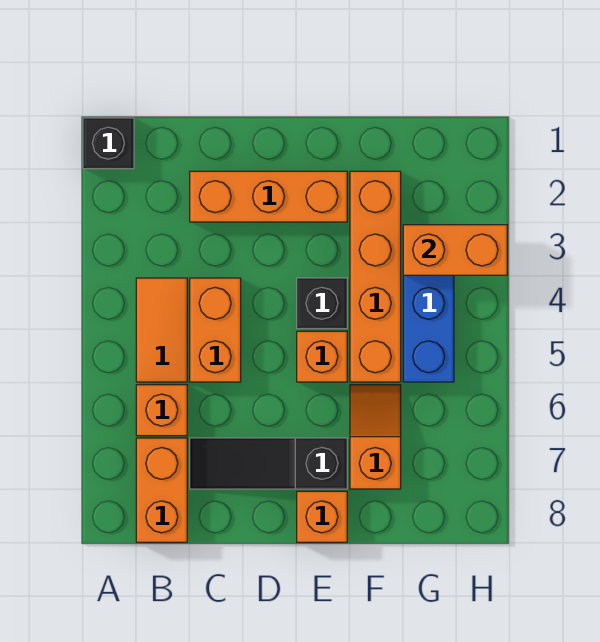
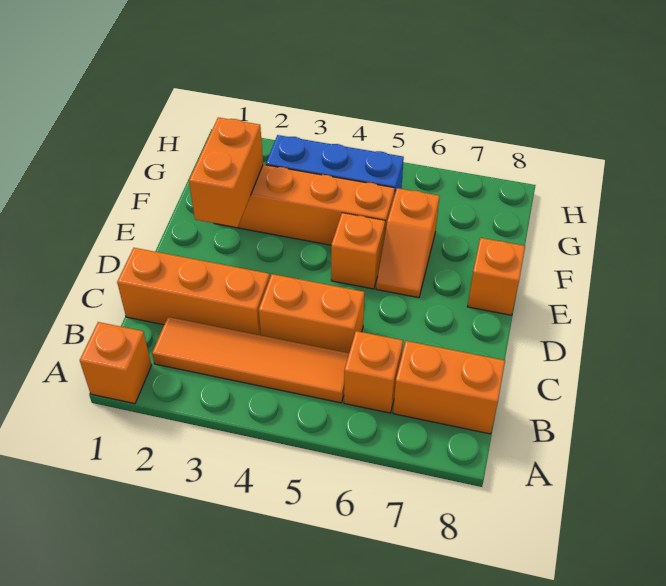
black brick A1 level 1 -> orange brick A1 level 1
orange tile B4:B5 level 1 -> orange tile B2:B5 level 1
orange brick C2:E2 level 1 -> orange brick C1:C3 level 1
black slope C7:E7 level 1 top E -> none
black brick E4 level 1 -> none
orange slope F6:F7 level 1 top 7 -> orange slope E6:F6 level 1 top F
orange brick G3:H3 level 2 -> orange brick E2:F2 level 2

